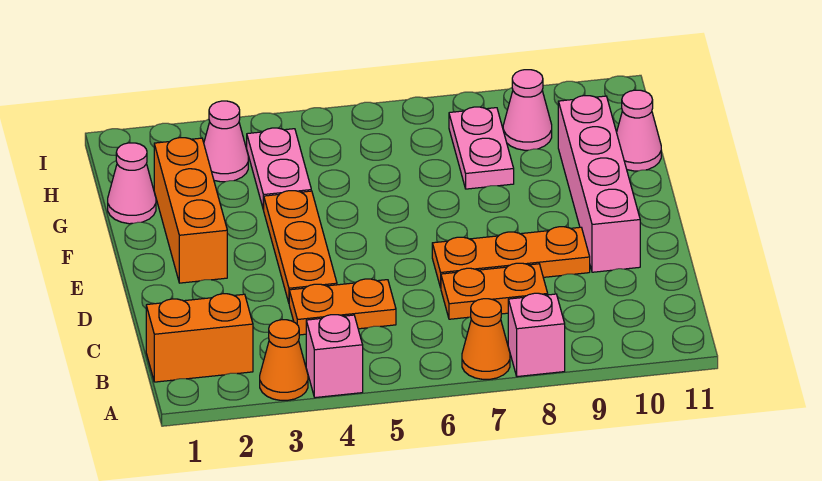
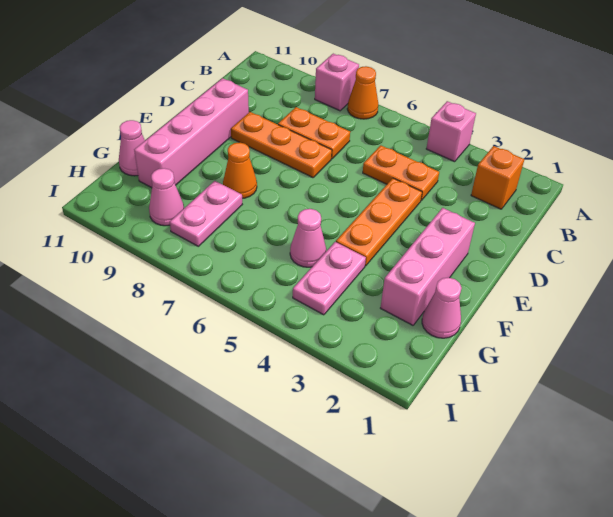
orange cone A3 level 1 -> orange cone F8 level 1
orange brick B1:B2 level 1 -> orange brick B2 level 1
orange brick E2:G2 level 1 -> pink brick E2:G2 level 1
pink cone H3 level 1 -> pink cone G5 level 1

